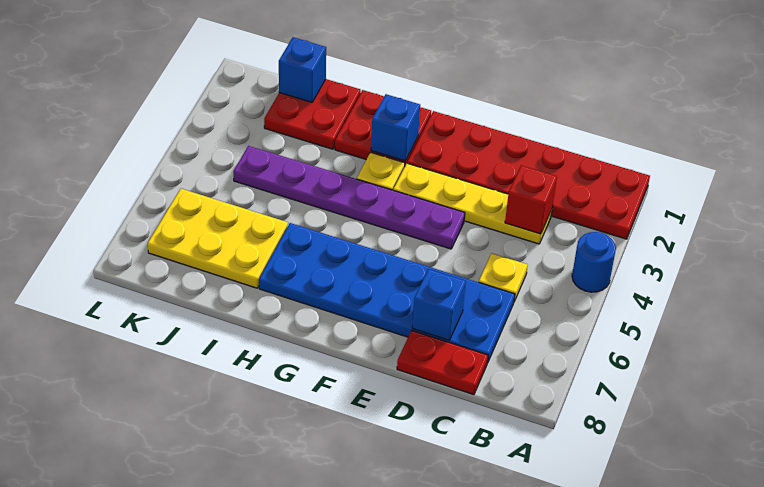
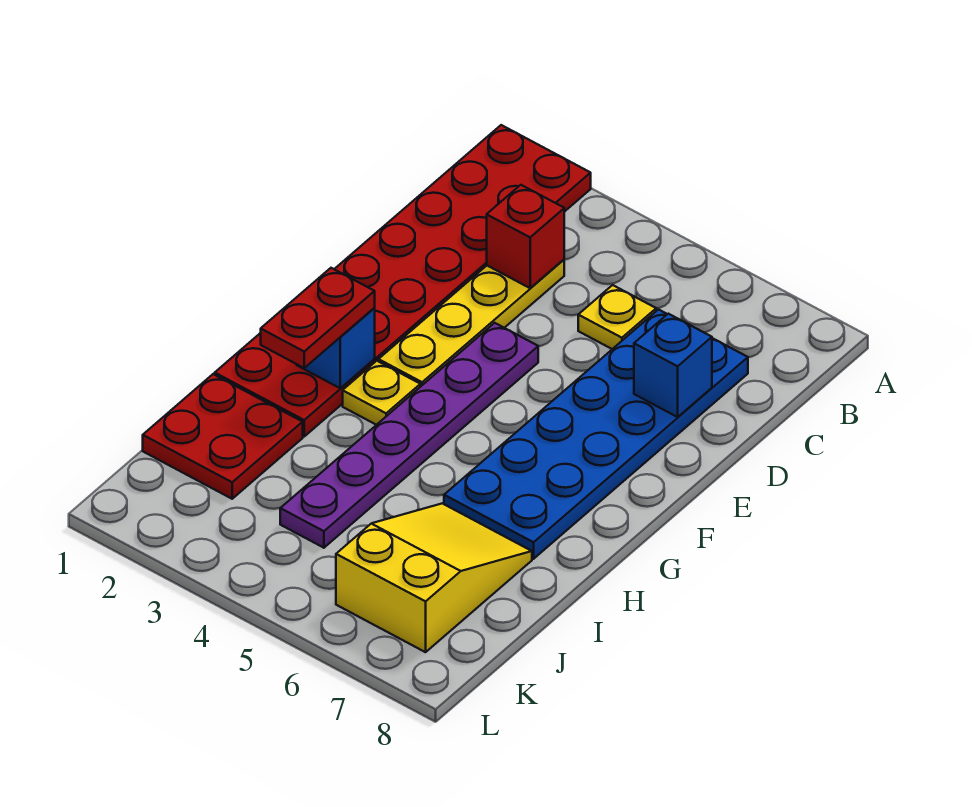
blue round brick A4 level 1 -> none
red plate C8:D8 level 1 -> red plate G2:H2 level 3
yellow plate I6:K7 level 1 -> yellow slope I6:K7 level 1 top K
blue brick J1 level 2 -> none

